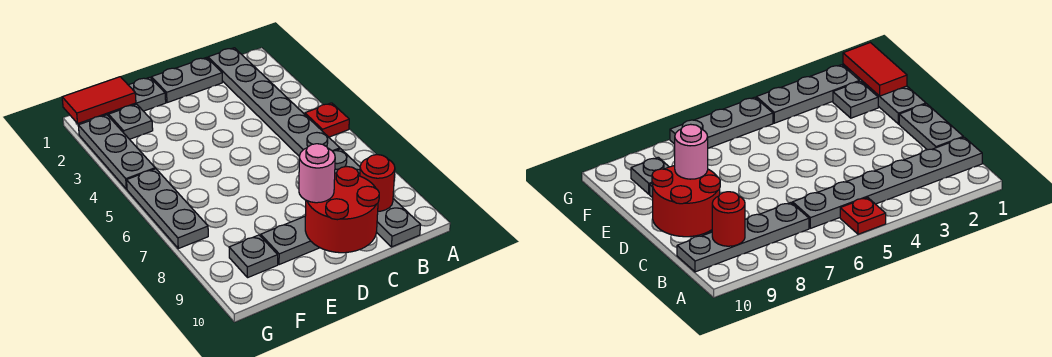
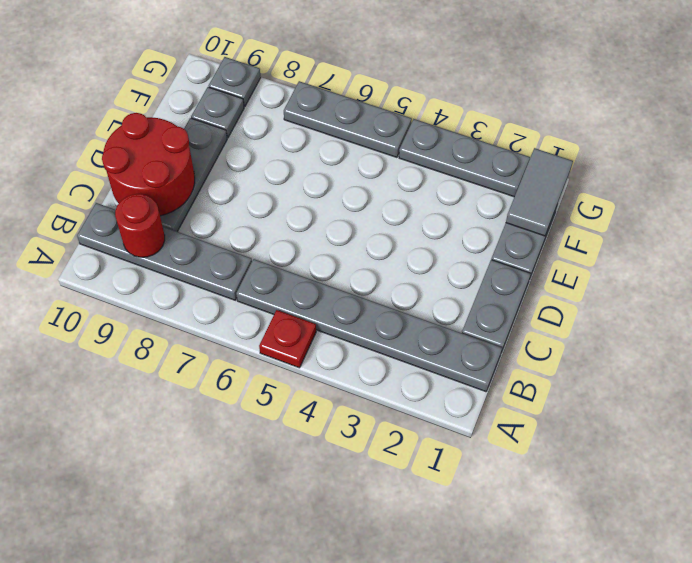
pink round brick D9 level 3 -> none
red tile F1:G1 level 2 -> grey tile F1:G1 level 2
grey plate F2 level 1 -> grey plate G9 level 1

